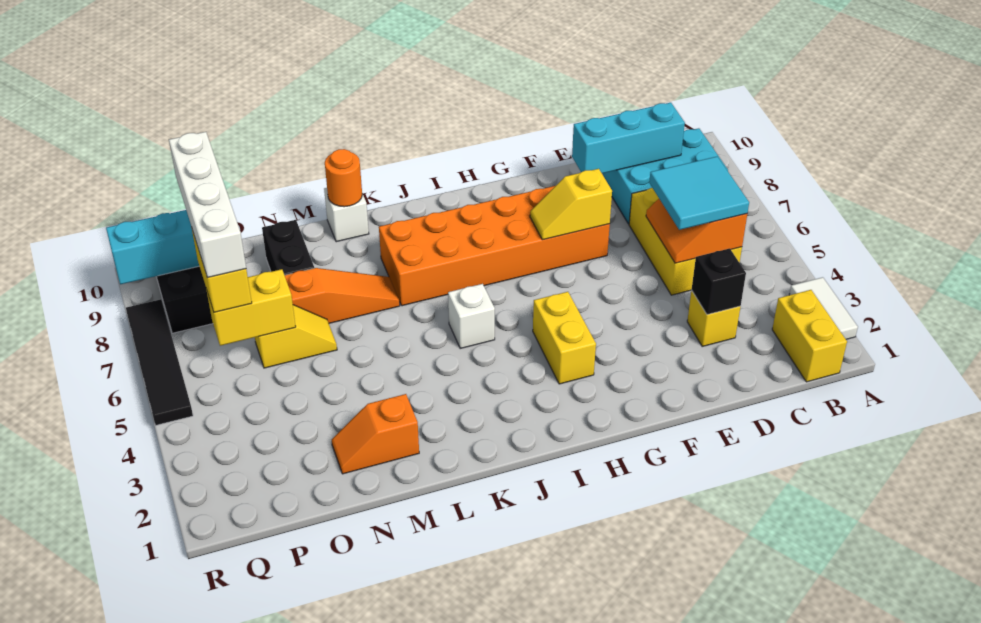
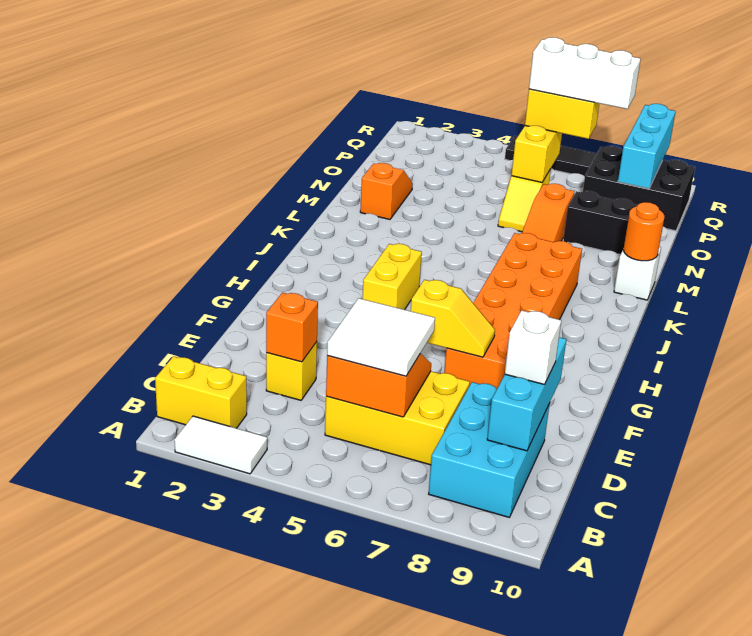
cyan tile C5:D6 level 3 -> white tile C5:D6 level 3
black brick D3 level 2 -> orange brick D3 level 2
yellow slope F7:G7 level 2 top F -> yellow slope F6:F7 level 2 top 6
yellow brick H3:H4 level 1 -> yellow brick H4:I4 level 1
white brick J5 level 1 -> white brick D9 level 3
white brick P6:P9 level 4 -> white brick P6:P8 level 4

